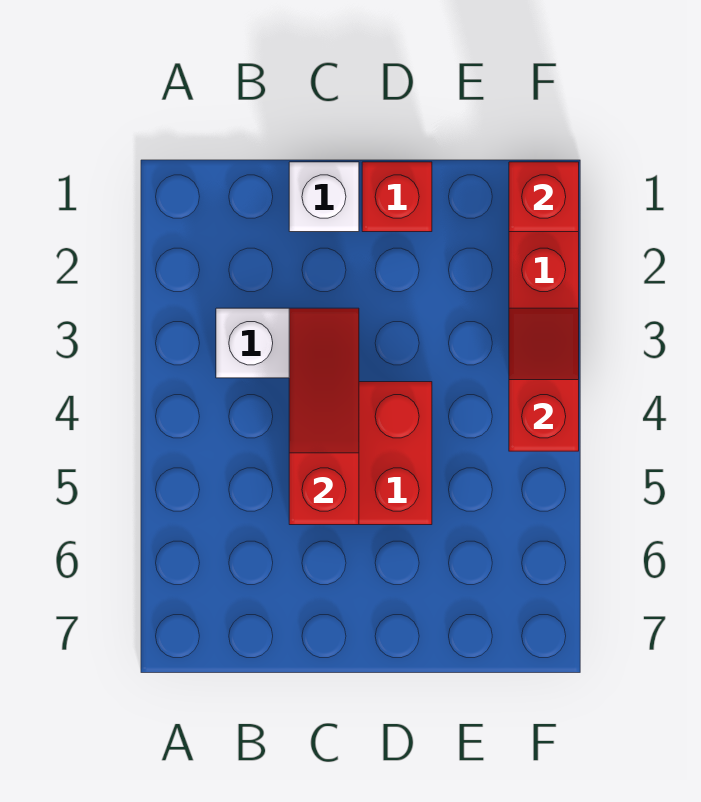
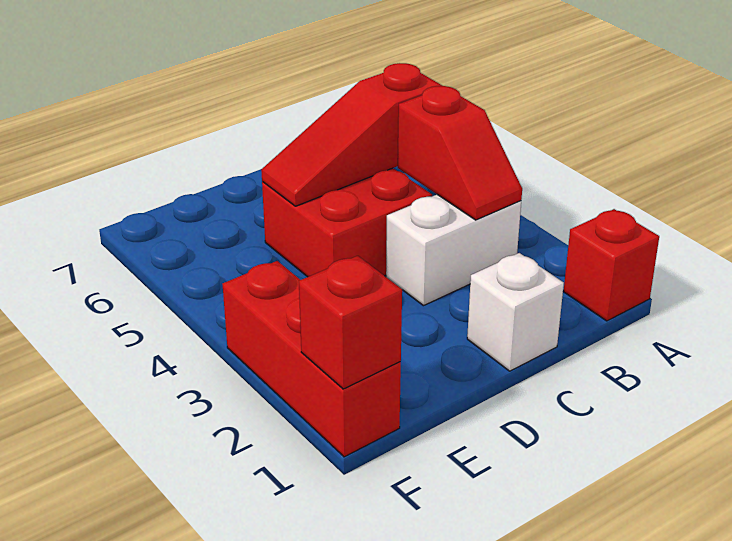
red slope C3:C5 level 2 top 5 -> red slope B5:D5 level 2 top B
red brick D1 level 1 -> red brick A1 level 1
red slope F3:F4 level 2 top 4 -> red slope B3:B4 level 2 top 4

